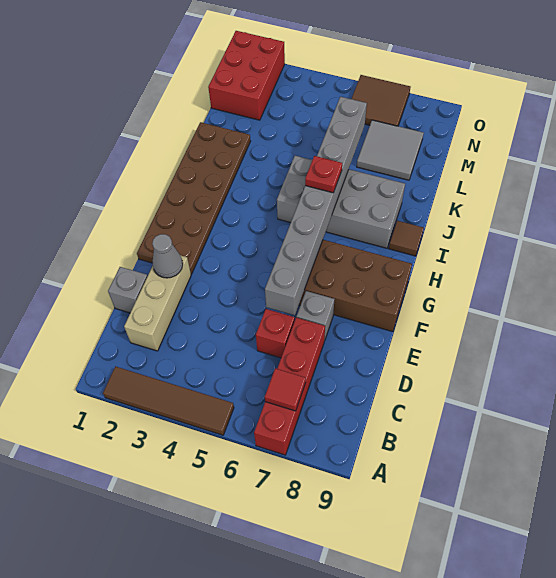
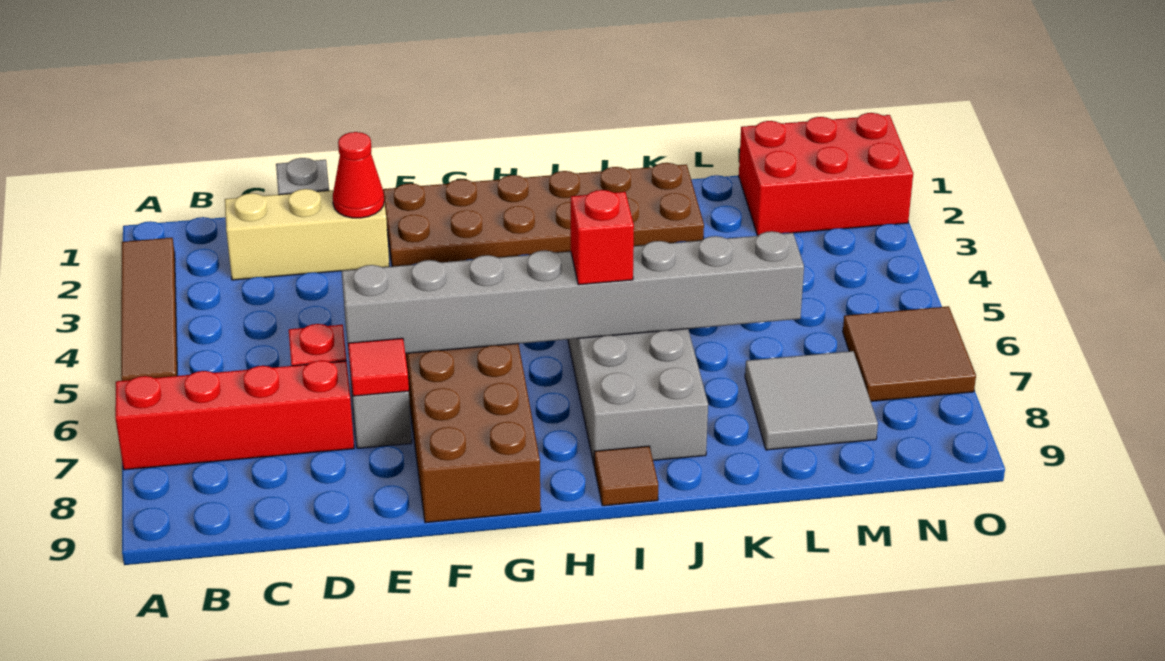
red tile B7 level 2 -> red tile E7 level 2
grey cone E2 level 2 -> red cone E2 level 2
red plate I6 level 3 -> red brick I6 level 3

